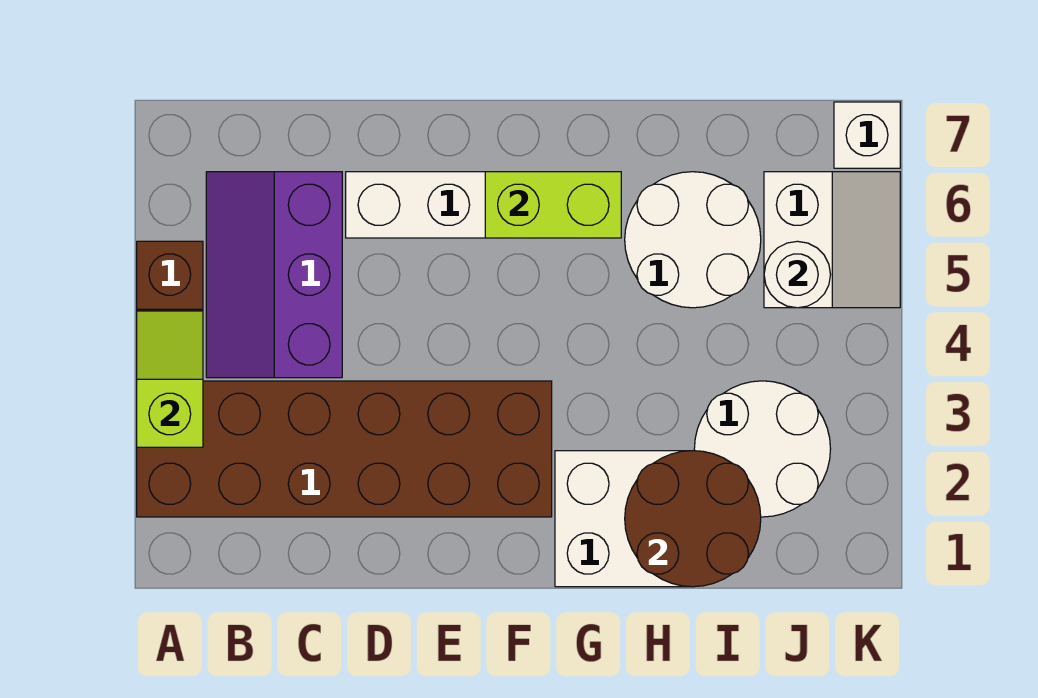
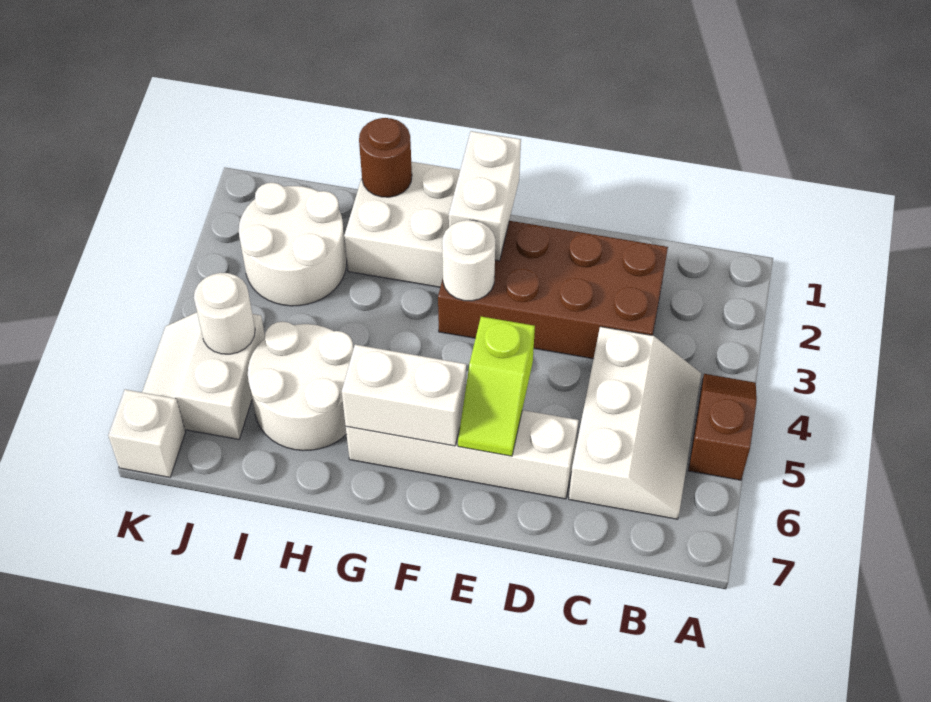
brown brick A2:F3 level 1 -> brown brick C2:F3 level 1
lime slope A3:A4 level 2 top 3 -> lime slope E5:E6 level 2 top 5
purple slope B4:C6 level 1 top C -> white slope B4:C6 level 1 top C
none -> white brick F1:F2 level 2
none -> white round brick F3 level 2
lime brick F6:G6 level 2 -> white brick F6:G6 level 2
brown round brick H1:I2 level 2 -> brown round brick H1 level 2

